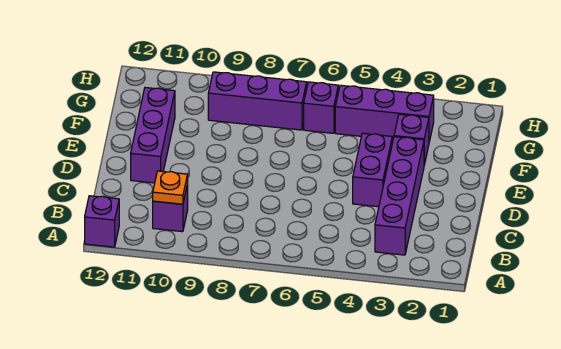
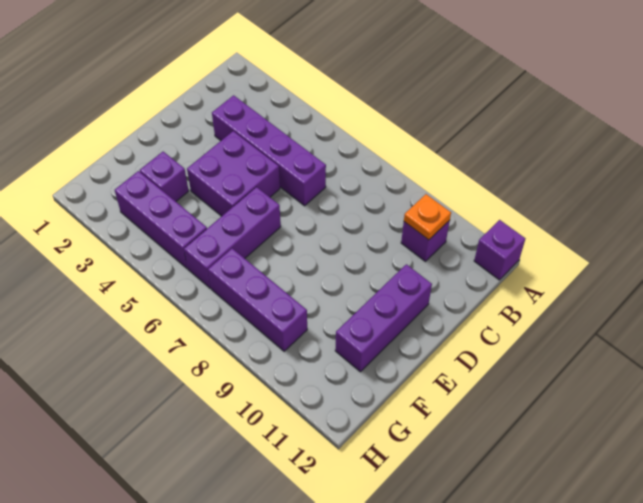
purple brick B3:E3 level 1 -> purple brick C3:C6 level 1
purple brick D4:E4 level 1 -> purple brick D4:E5 level 1
purple brick G6 level 1 -> purple brick E6:G6 level 1

